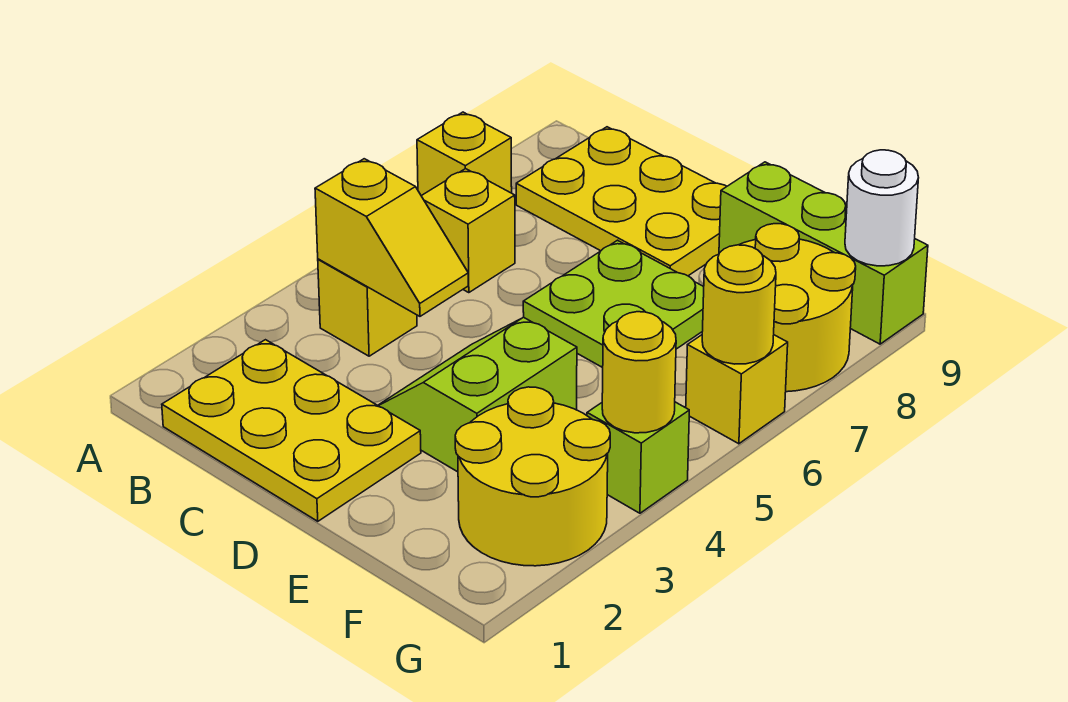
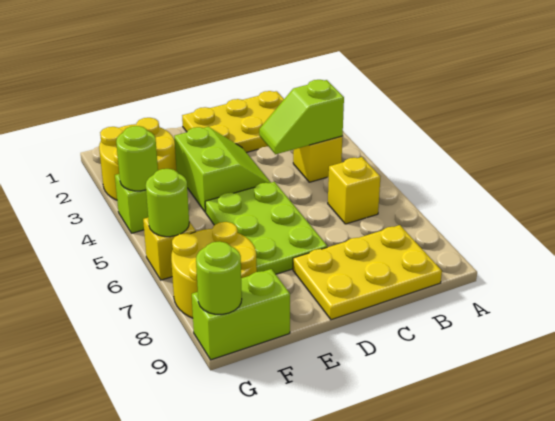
yellow brick A7 level 1 -> none
yellow slope B4:C4 level 2 top B -> lime slope B4:C4 level 2 top B
lime plate D6:E7 level 1 -> lime plate D5:E7 level 1
lime brick E9:G9 level 1 -> lime brick F9:G9 level 1
yellow round brick G4 level 2 -> lime round brick G4 level 2
yellow round brick G6 level 2 -> lime round brick G6 level 2
white round brick G9 level 2 -> lime round brick G9 level 2

